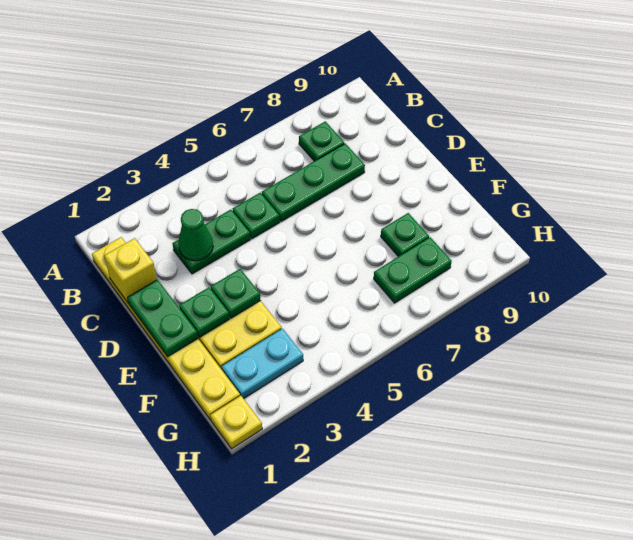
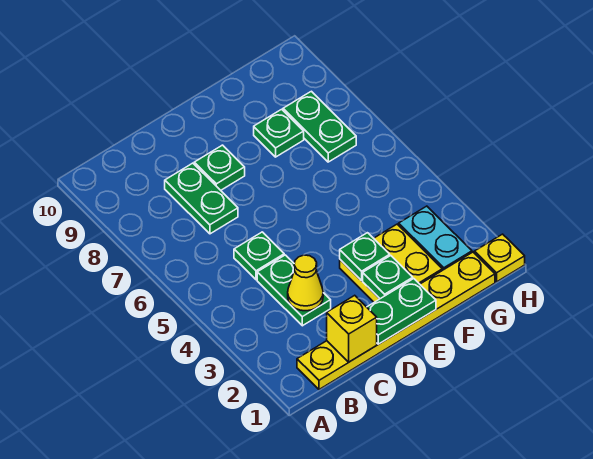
green plate B8 level 1 -> green plate D8 level 1
green cone C3 level 2 -> yellow cone C3 level 2
green plate C6:C8 level 1 -> green plate C7:C8 level 1

